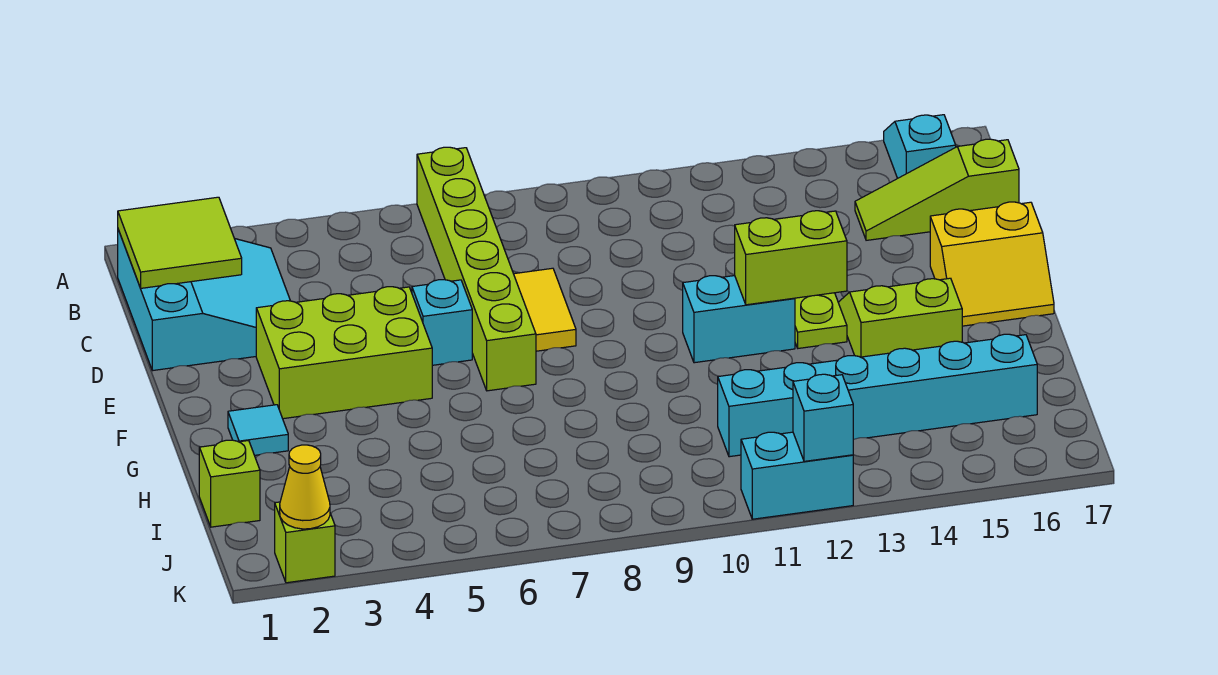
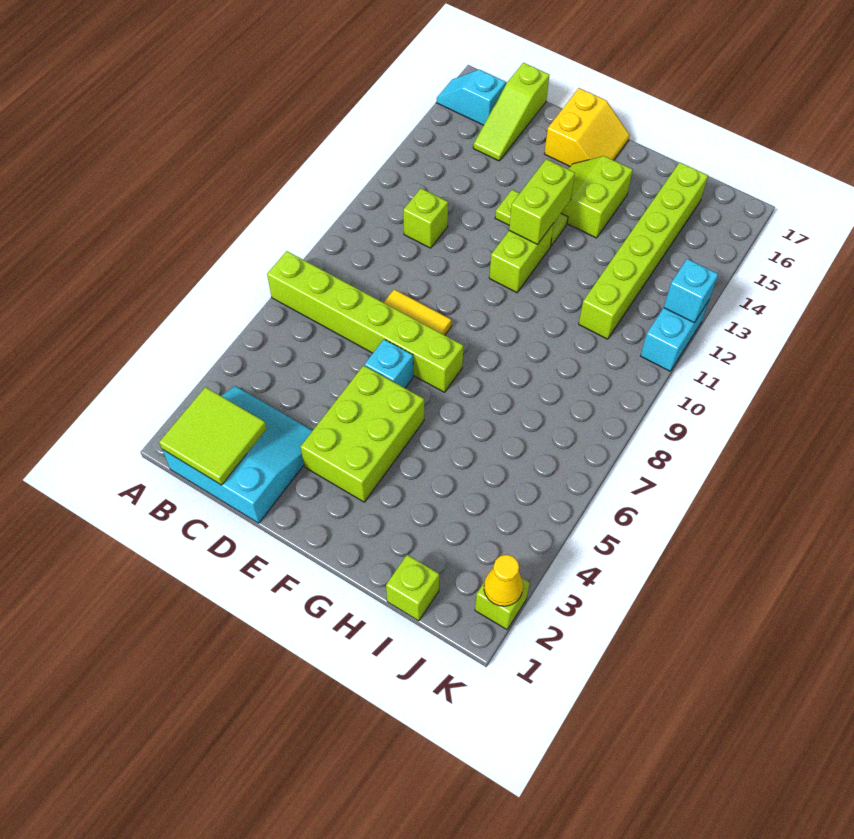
none -> lime brick C11 level 1
cyan brick F11:F12 level 1 -> lime brick F11:F12 level 1
cyan tile G2 level 1 -> none
cyan brick I11:I16 level 1 -> lime brick I11:I16 level 1

